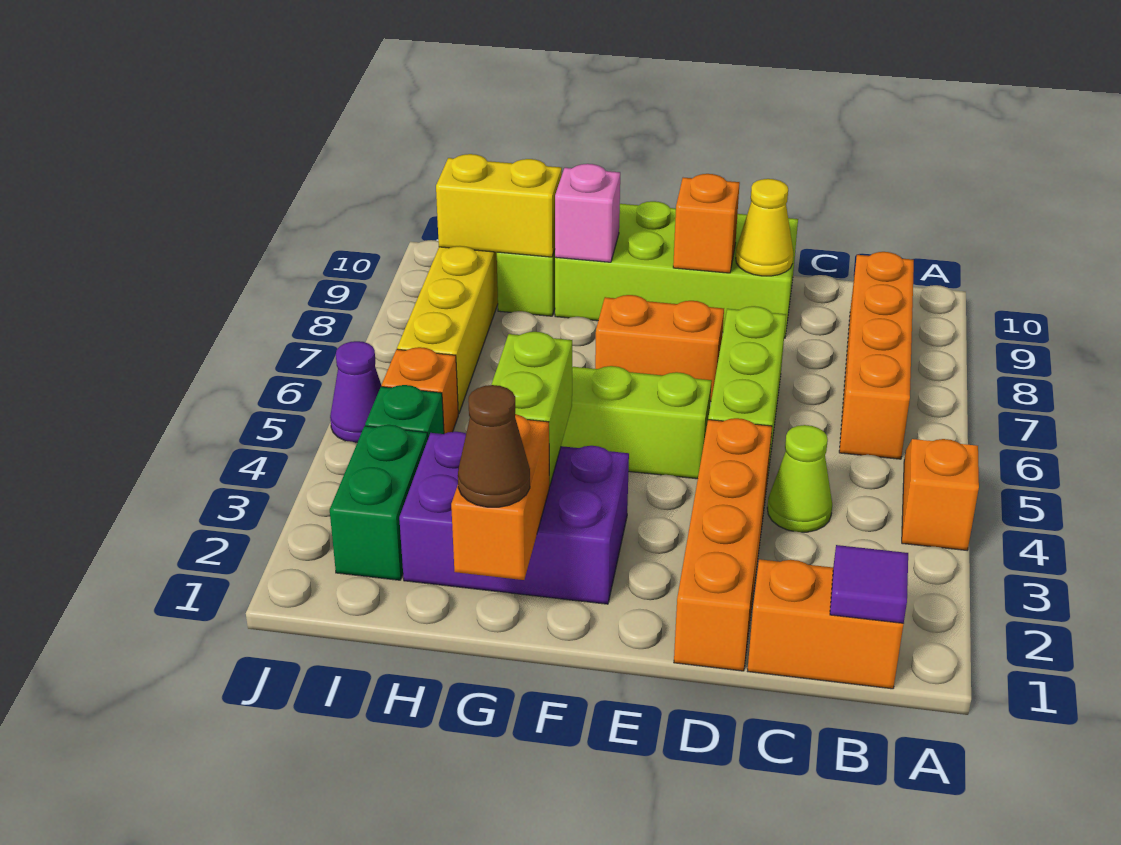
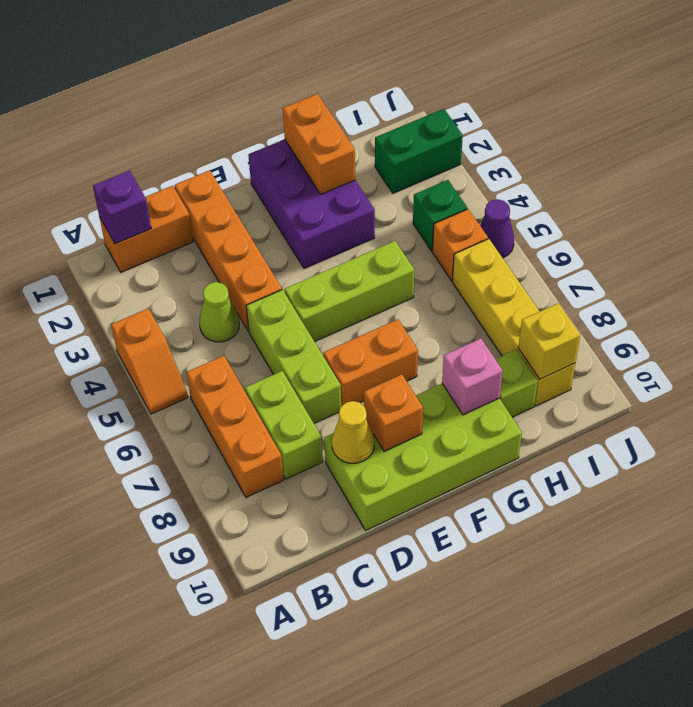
purple tile B1 level 2 -> purple brick B1 level 2
orange brick B6:B9 level 1 -> orange brick B6:B8 level 1
purple brick F2:H3 level 1 -> purple brick F1:G3 level 1
brown cone G1 level 3 -> none
lime brick G3:G4 level 2 -> lime brick C7:C8 level 1
yellow brick H9:I9 level 2 -> yellow brick I9 level 2
green brick I2:I3 level 1 -> green brick I2:J2 level 1

